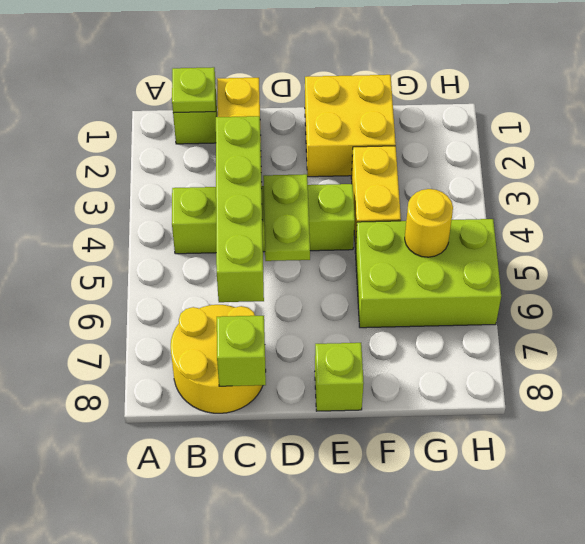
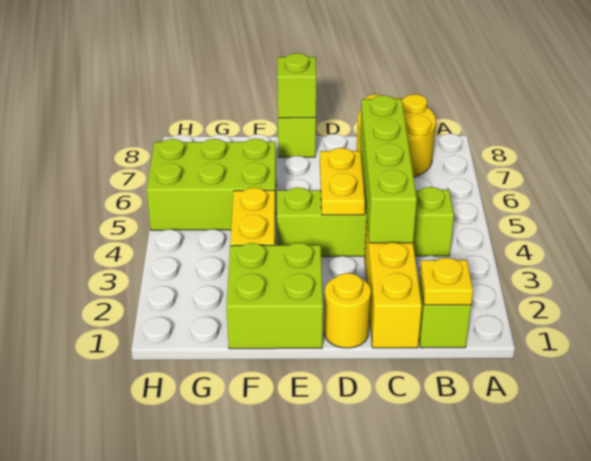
lime plate B1 level 2 -> yellow plate B1 level 2
lime brick C8 level 2 -> lime brick E8 level 2
lime plate D4:D5 level 2 -> yellow plate D4:D5 level 2
yellow brick E1:F2 level 1 -> lime brick E1:F2 level 1
yellow round brick G5 level 2 -> yellow round brick D1 level 1

